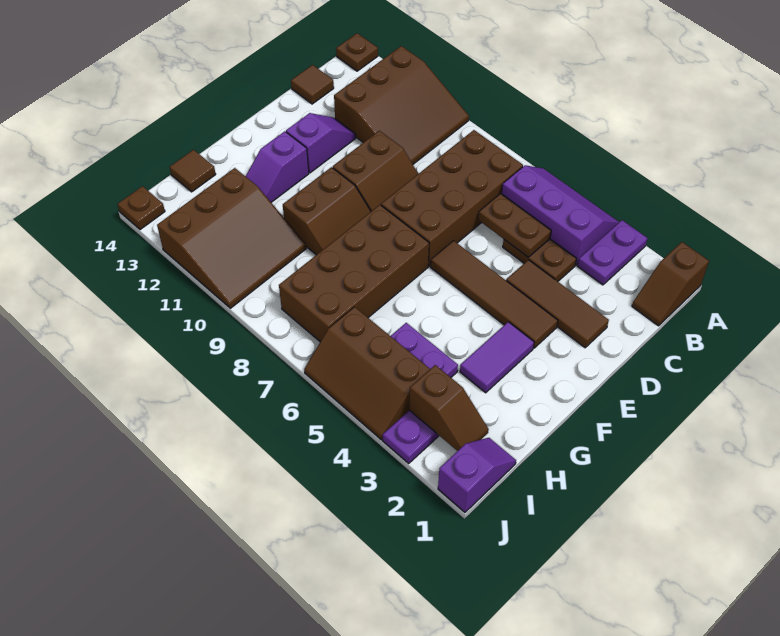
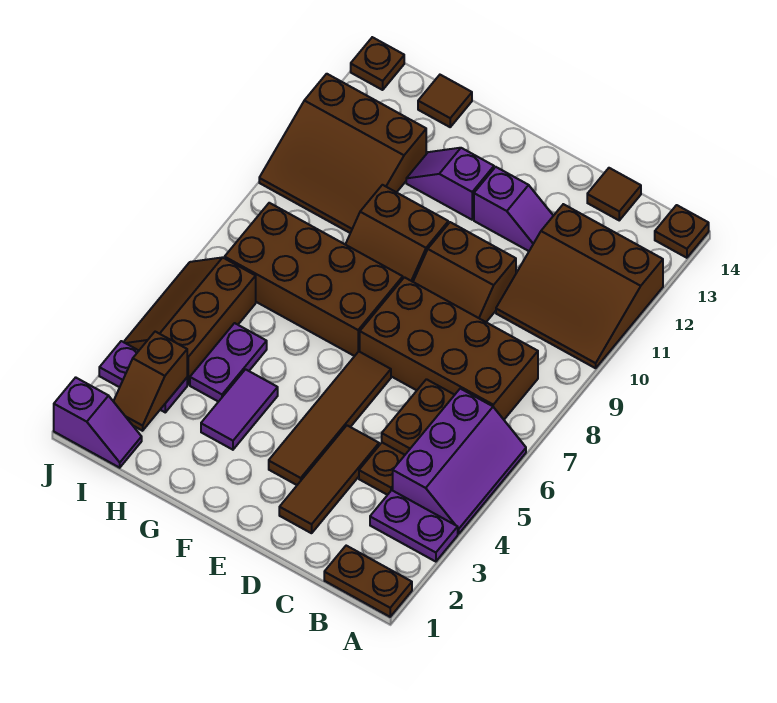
brown slope A1:B1 level 1 top A -> brown plate A1:B1 level 1
purple tile F3:G3 level 1 -> purple tile G3:G4 level 1

